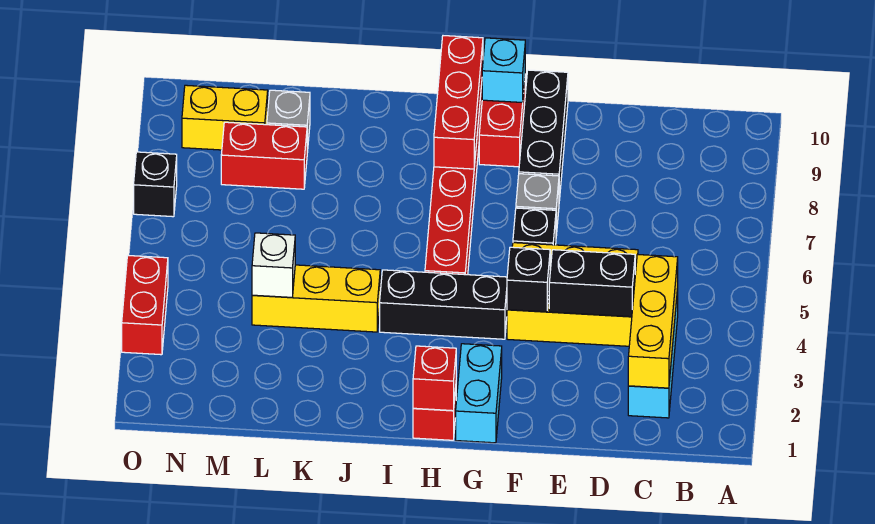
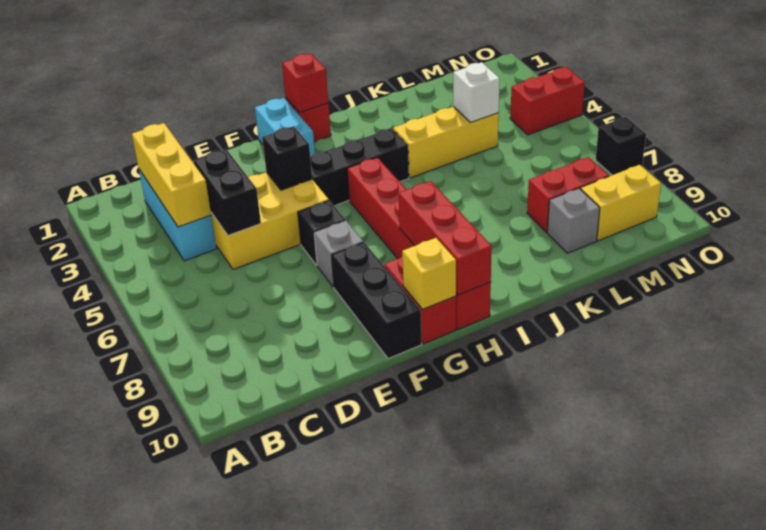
black brick D4:E4 level 2 -> black brick D4:D5 level 2
cyan brick G10 level 2 -> yellow brick G10 level 2
red brick O3:O4 level 1 -> red brick N4:O4 level 1

